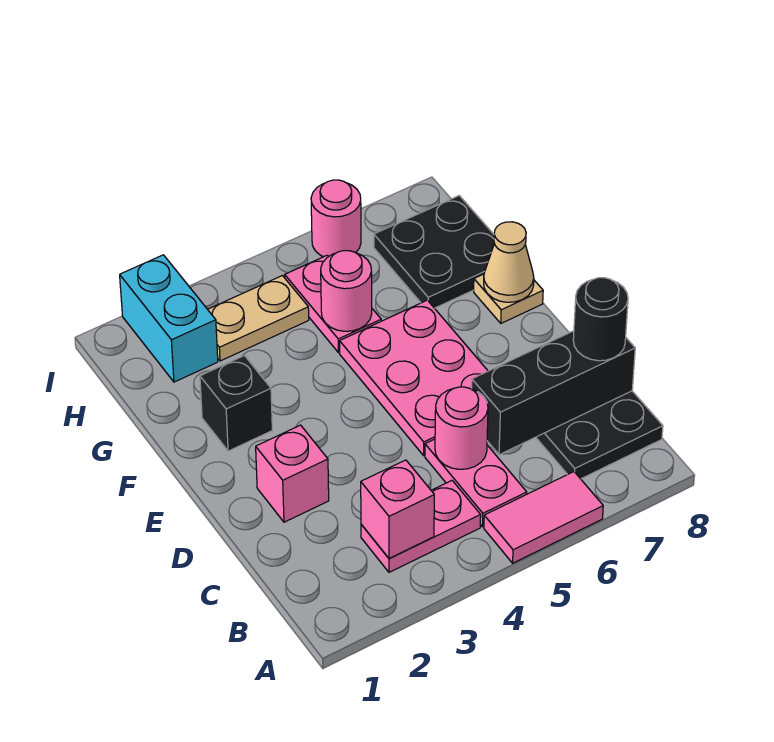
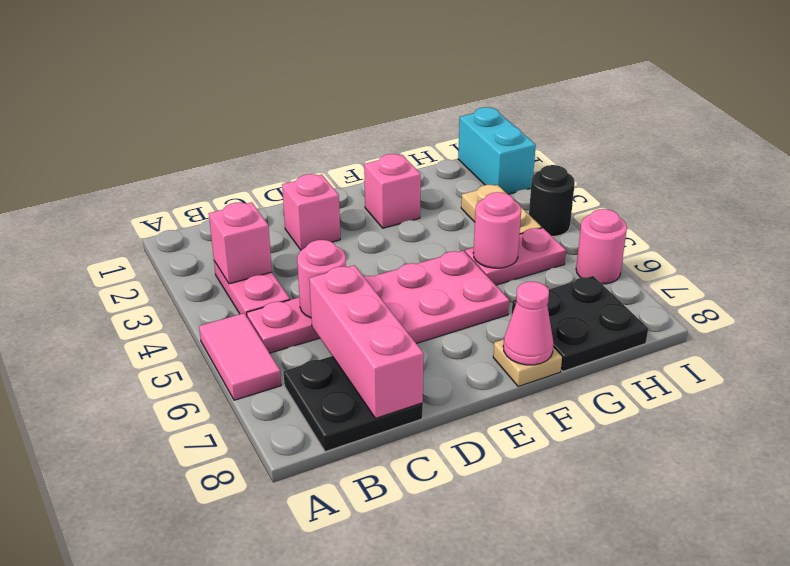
black brick C6:C8 level 2 -> pink brick C6:C8 level 2
black round brick C8 level 3 -> black round brick I4 level 1
black brick F2 level 1 -> pink brick F2 level 1
tan cone F8 level 2 -> pink cone F8 level 2
cyan brick H2:I2 level 1 -> cyan brick I1:I2 level 1

